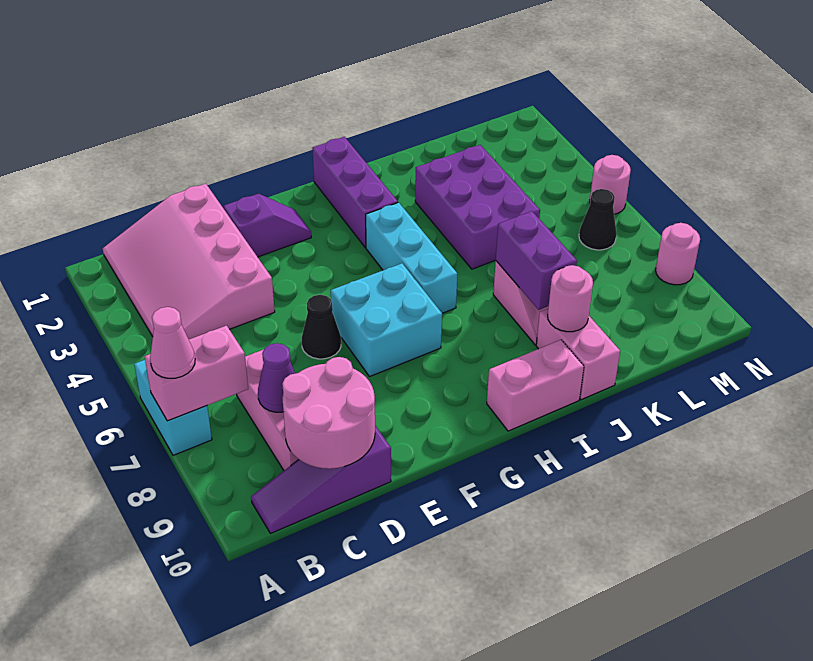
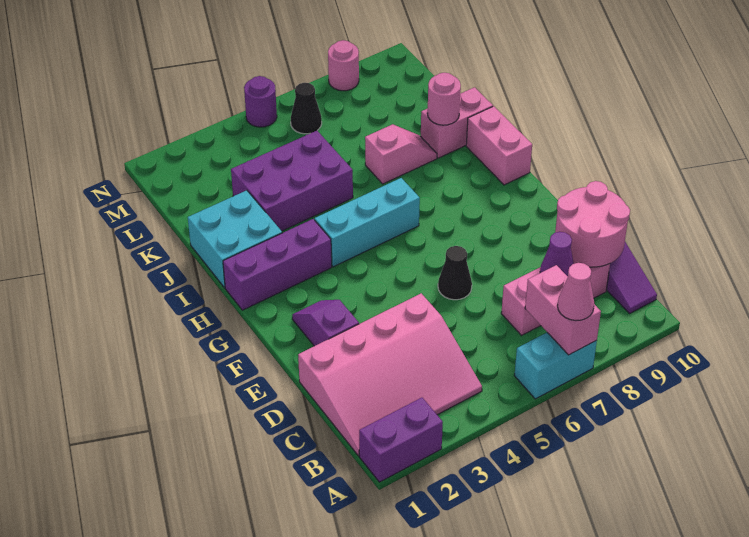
cyan brick F6:G7 level 1 -> cyan brick I1:J2 level 1
purple brick J7:J8 level 2 -> purple brick A1:A2 level 1
pink round brick N5 level 1 -> purple round brick N5 level 1

